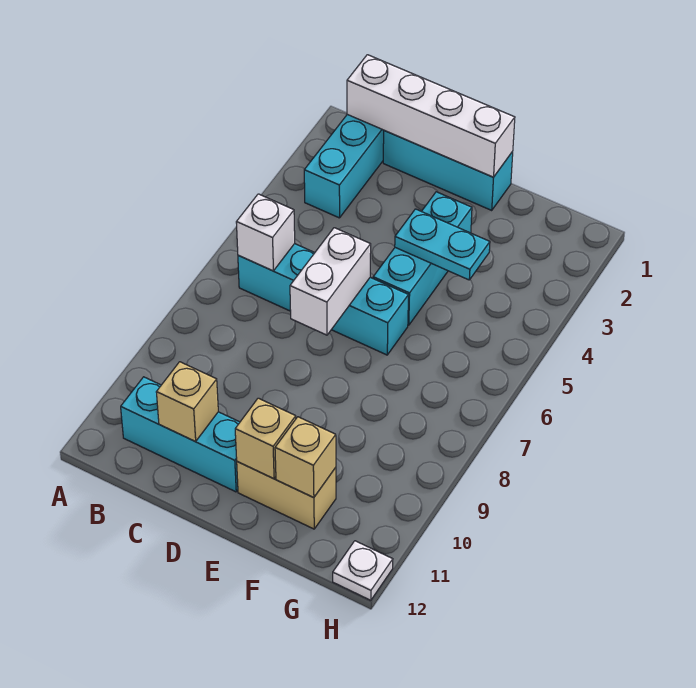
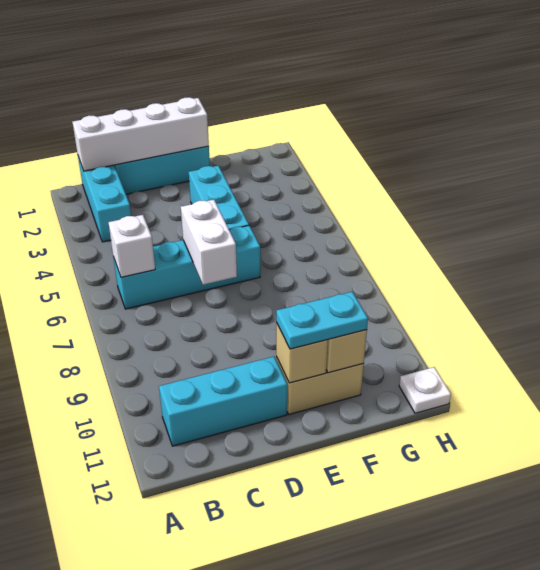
tan brick C11 level 2 -> none
cyan plate E4:F4 level 2 -> cyan plate E11:F11 level 3

